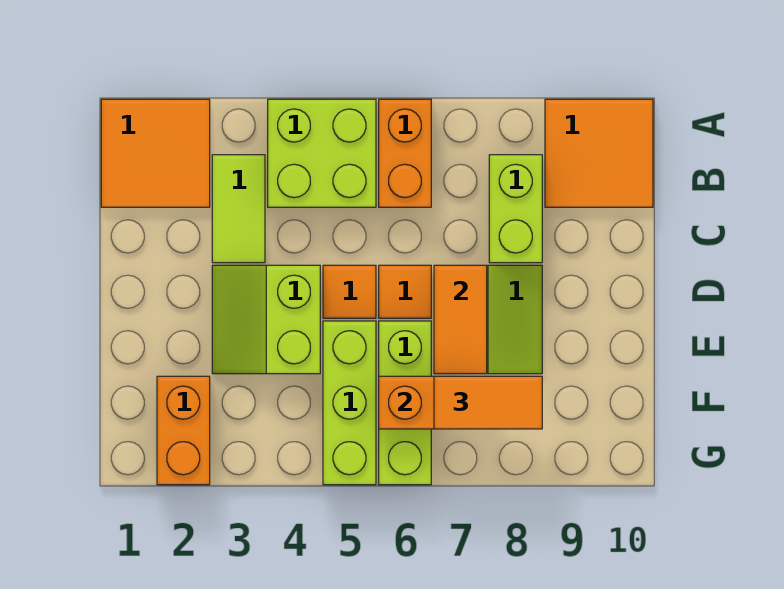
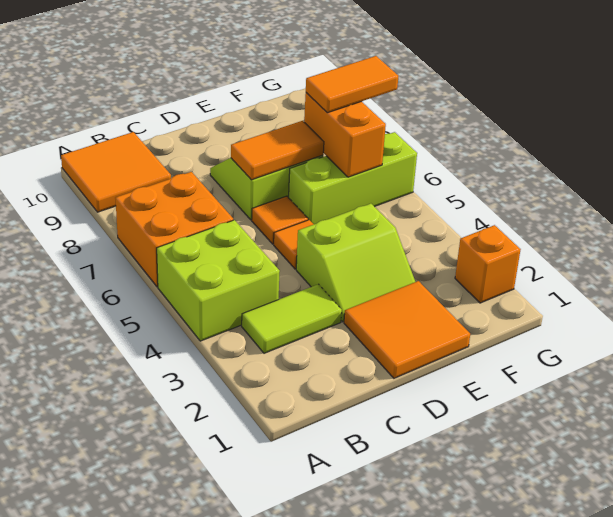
orange tile A1:B2 level 1 -> orange tile D1:E2 level 1
orange brick A6:B6 level 1 -> orange brick A6:B7 level 1
lime brick B8:C8 level 1 -> none
lime brick E5:G5 level 1 -> none
orange brick F2:G2 level 1 -> orange brick G2 level 1
orange tile F7:F8 level 3 -> orange tile F7:G7 level 3

